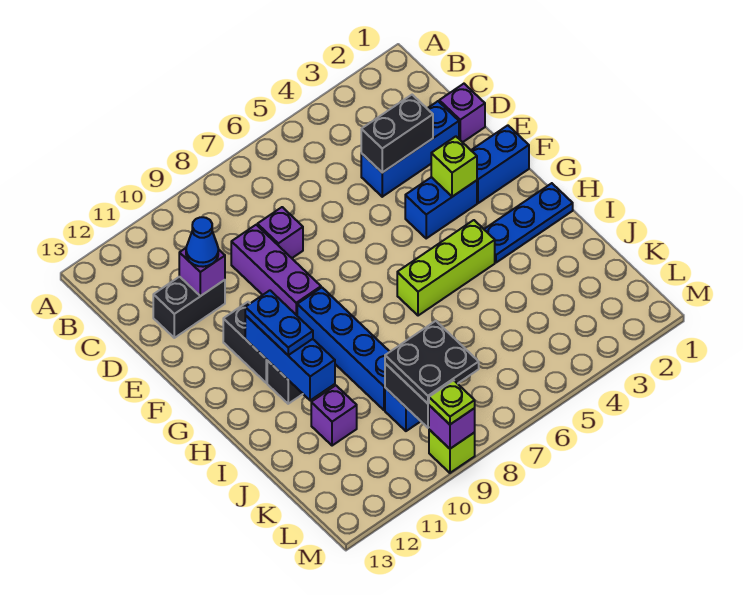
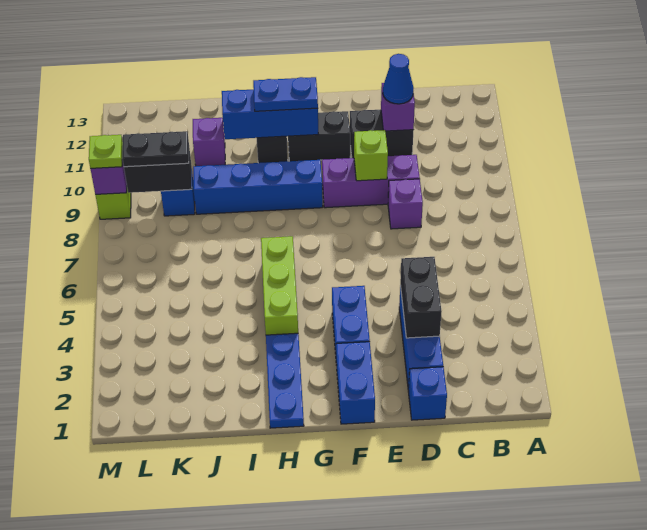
purple brick D1 level 1 -> blue brick D1 level 1
black brick D11:D12 level 1 -> black brick D11:E11 level 1
lime brick F3 level 2 -> lime brick E9 level 2
black plate K8:L9 level 3 -> black plate K9:L9 level 3

